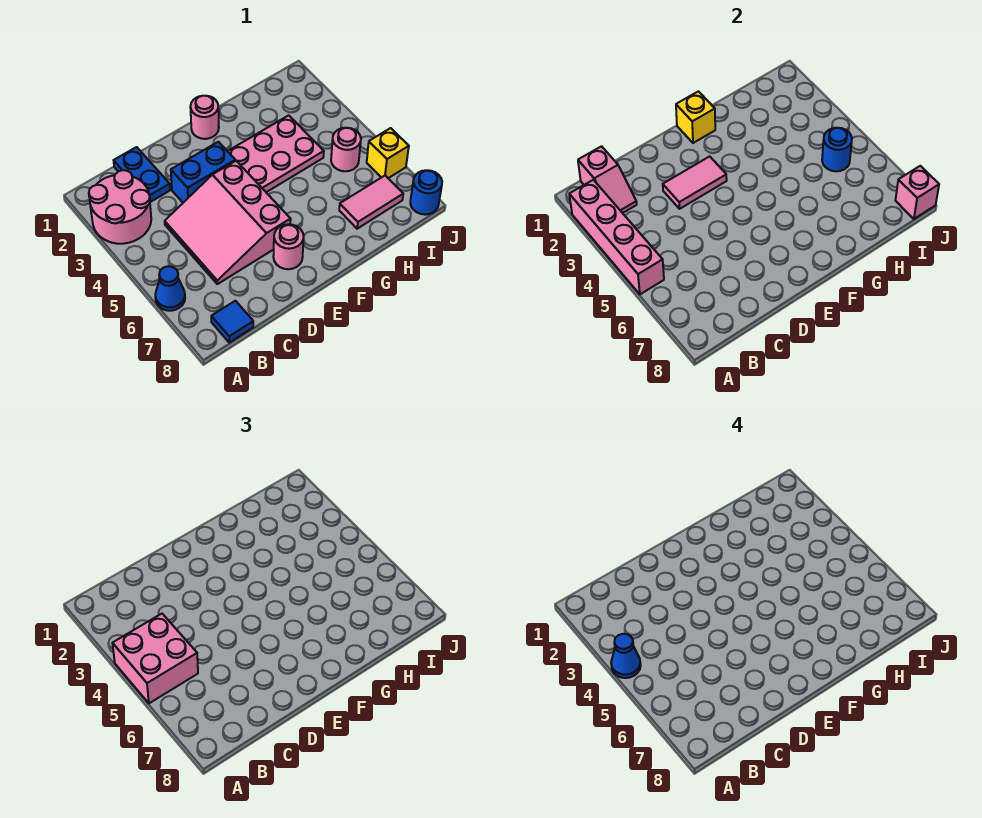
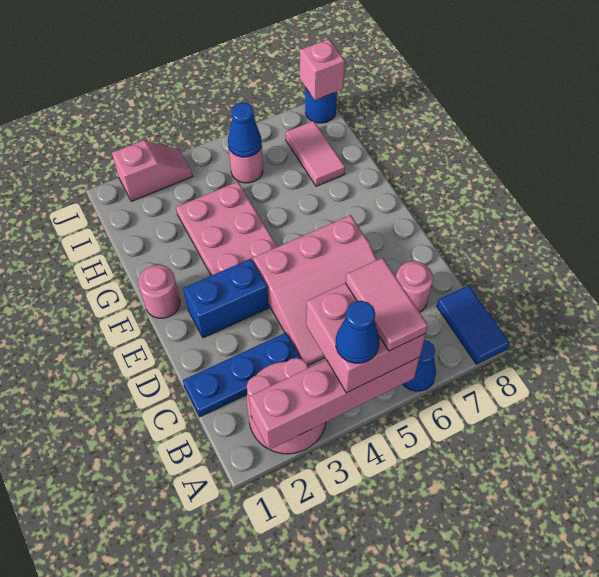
pink slope B1:B2 level 2 top 1 -> pink slope J2:J3 level 1 top 2
blue tile B8 level 1 -> blue tile A8:B8 level 1
blue plate C1:C2 level 1 -> blue plate C1:C3 level 1
blue brick D3:E3 level 1 -> blue brick E2:E3 level 1
pink tile D3:E3 level 2 -> pink tile A5:B5 level 4
pink round brick E7 level 1 -> pink round brick C7 level 1
yellow brick F1 level 2 -> none
blue round brick I5 level 2 -> blue cone I5 level 2
yellow brick J6 level 1 -> none

